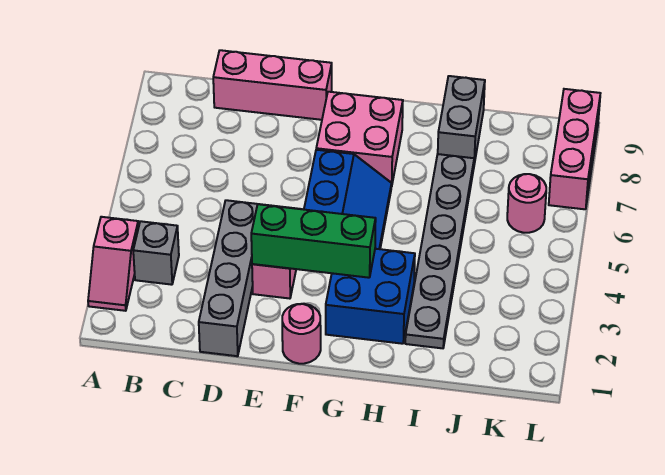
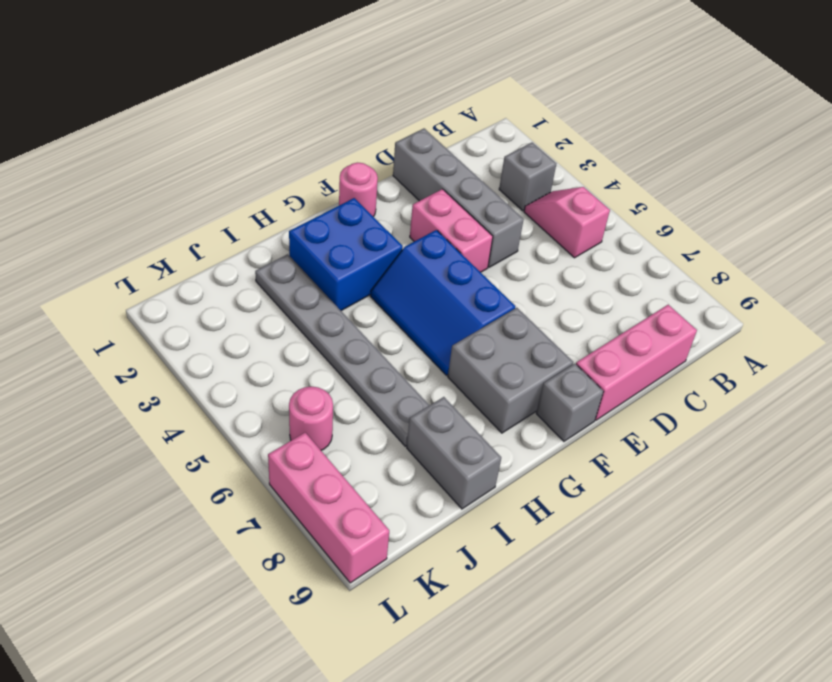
pink slope A2:A3 level 1 top 3 -> pink slope B4:B5 level 1 top 5
green brick E3:G3 level 2 -> none
pink brick F7:G8 level 1 -> grey brick F7:G8 level 1
none -> grey brick F9 level 1

